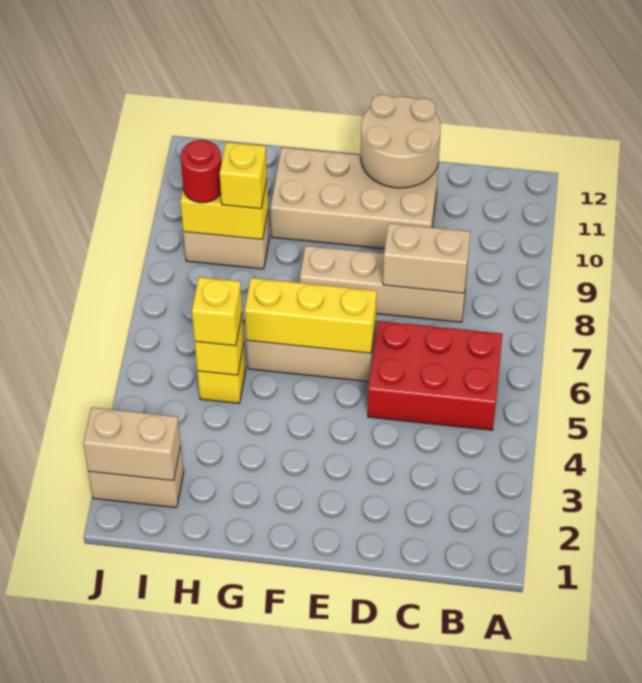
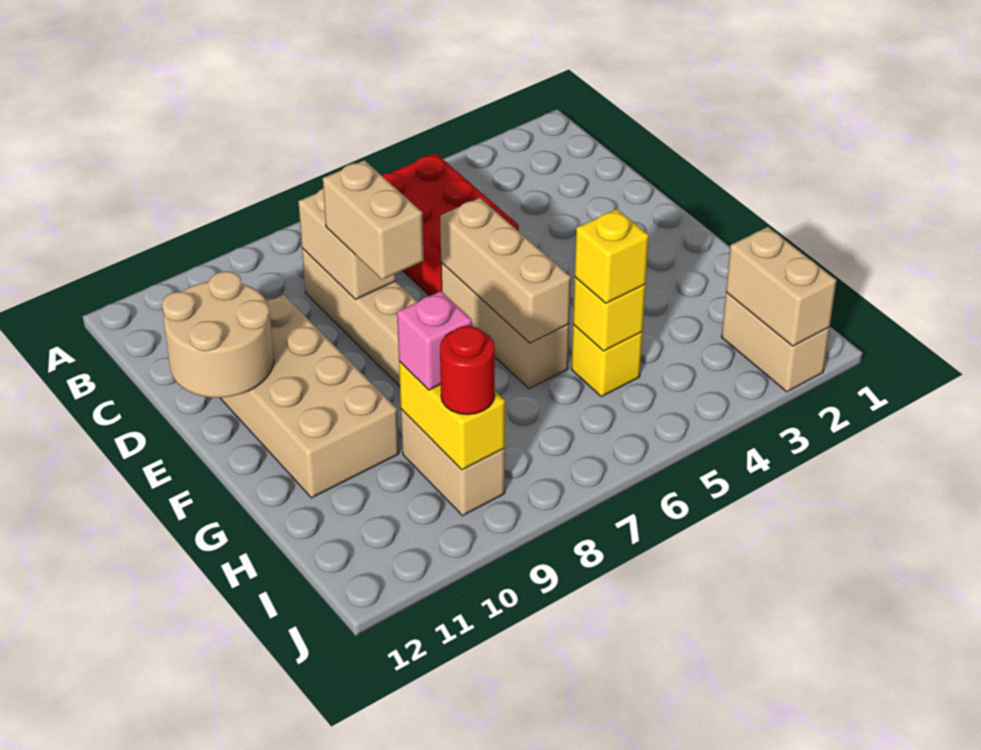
none -> tan brick D8:E8 level 3
yellow brick E6:G6 level 2 -> tan brick E6:G6 level 2
yellow brick H9 level 3 -> pink brick H9 level 3

